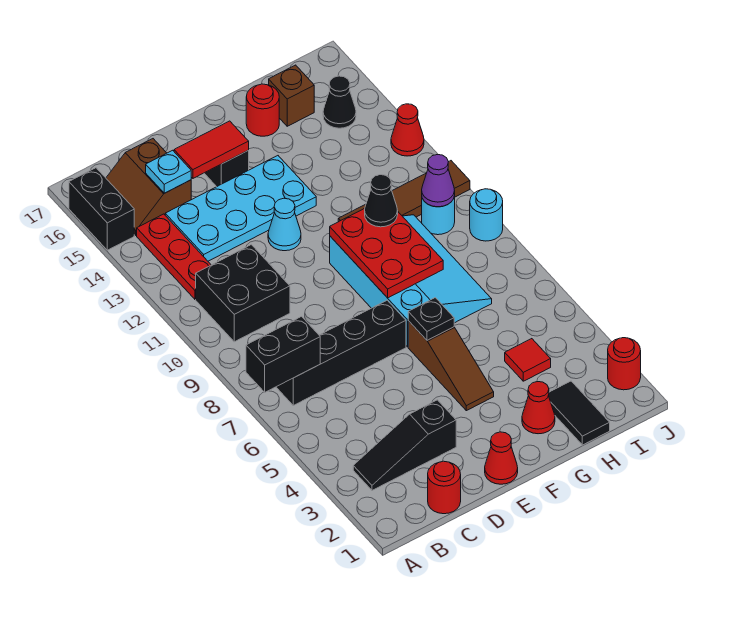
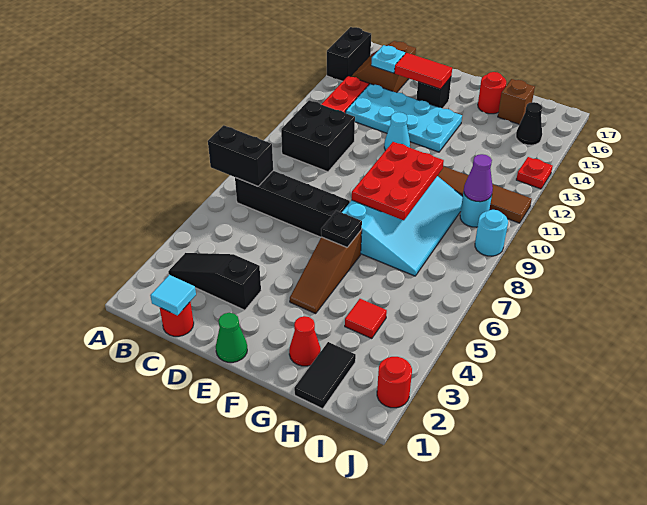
none -> cyan tile C1 level 2
red cone E1 level 1 -> green cone E1 level 1
black cone G10 level 3 -> none
red cone J13 level 1 -> red plate J13 level 1

